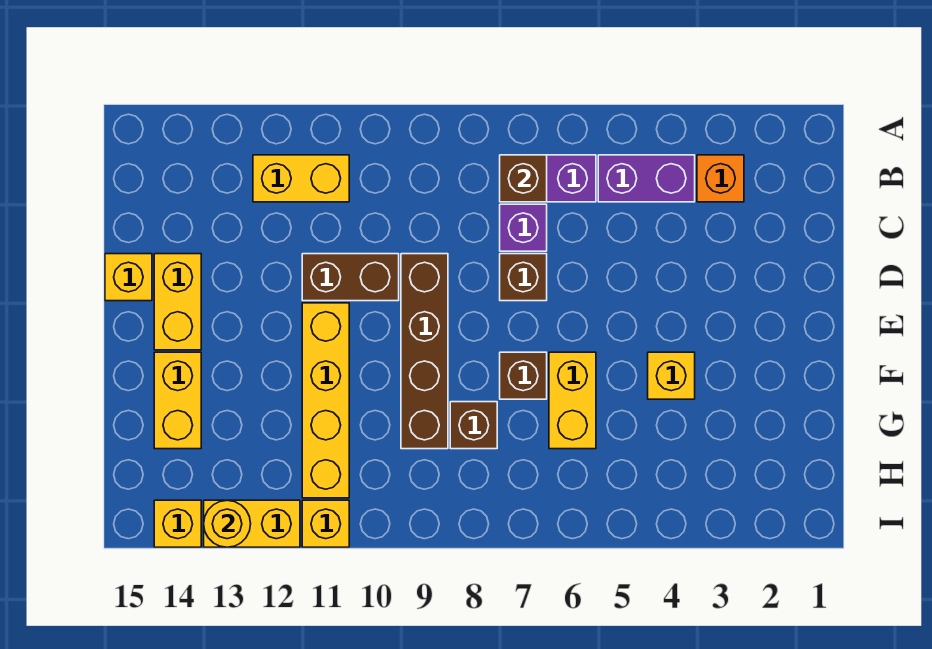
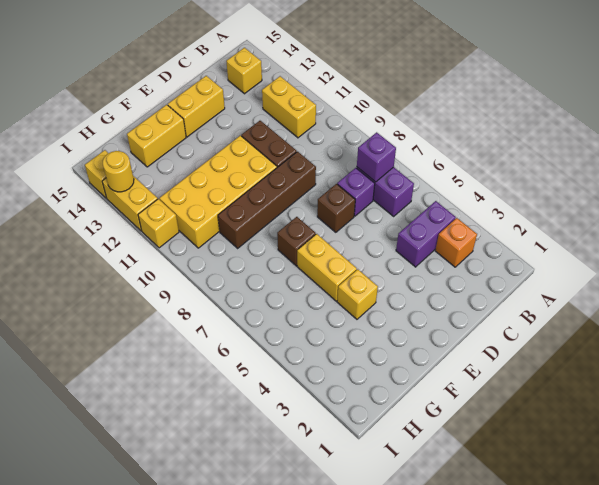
purple brick B4:B5 level 1 -> purple brick B4:C4 level 1
brown brick B7 level 2 -> purple brick B7 level 2
yellow brick D15 level 1 -> yellow brick B14 level 1
yellow brick E11:H11 level 1 -> yellow brick E10:H11 level 1
yellow brick F6:G6 level 1 -> yellow brick F5:F6 level 1
brown brick G8 level 1 -> none

